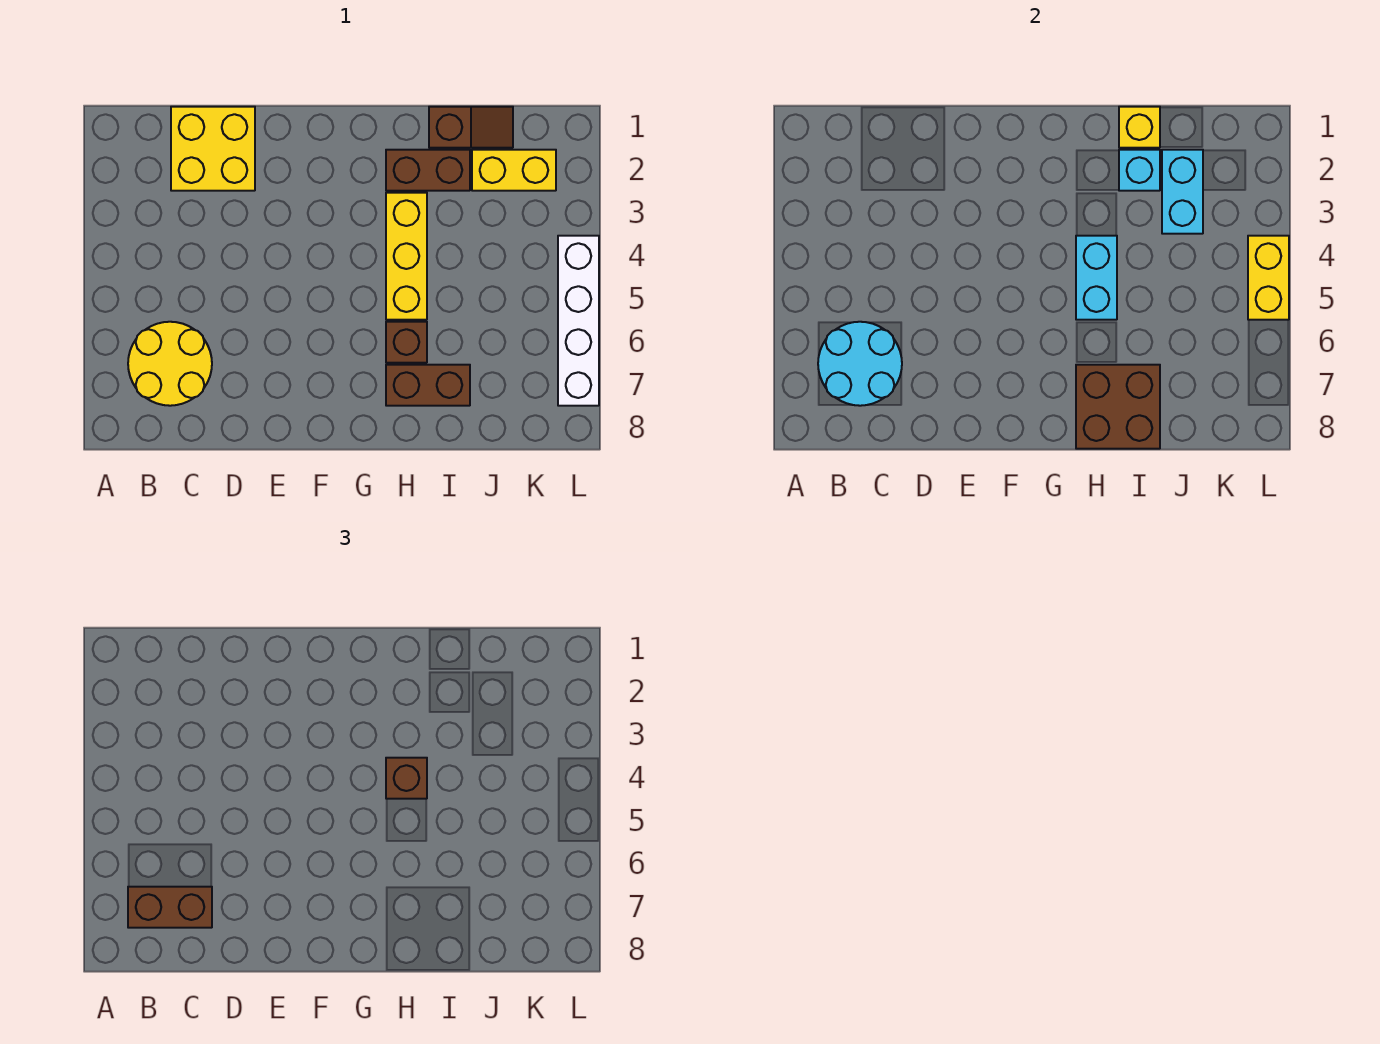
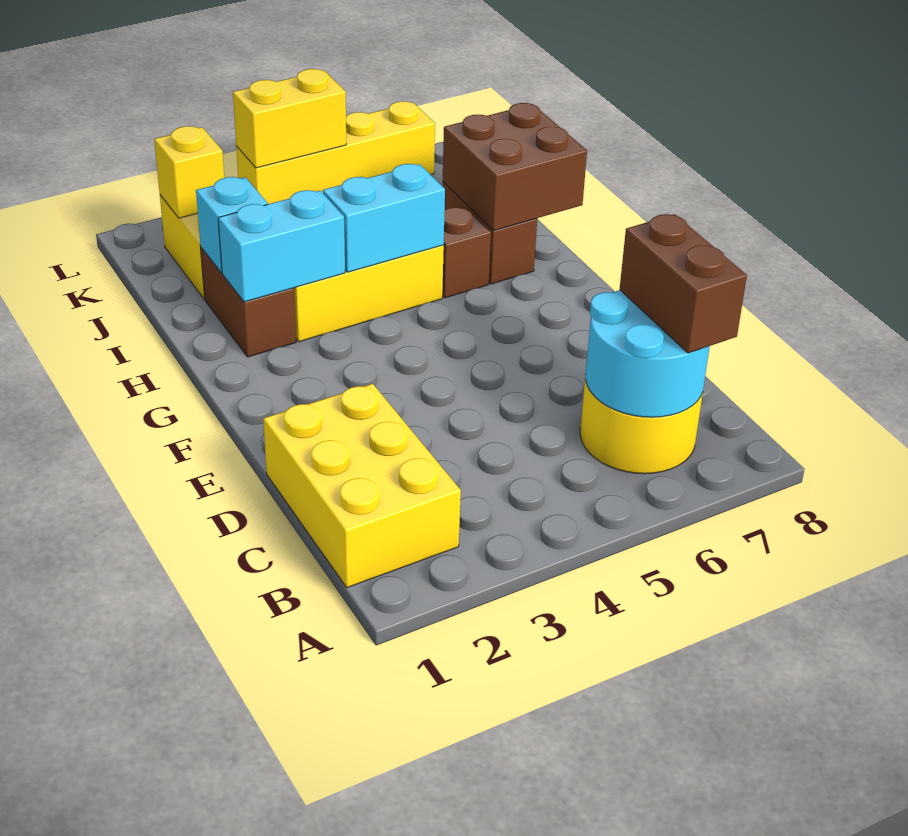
yellow brick C1:D2 level 1 -> yellow brick B1:D2 level 1
brown brick H4 level 3 -> none
brown slope I1:J1 level 1 top I -> none
yellow brick I1 level 2 -> yellow brick K2 level 2
cyan brick J2:J3 level 2 -> cyan brick H2:H3 level 2
white brick L4:L7 level 1 -> yellow brick L4:L7 level 1

